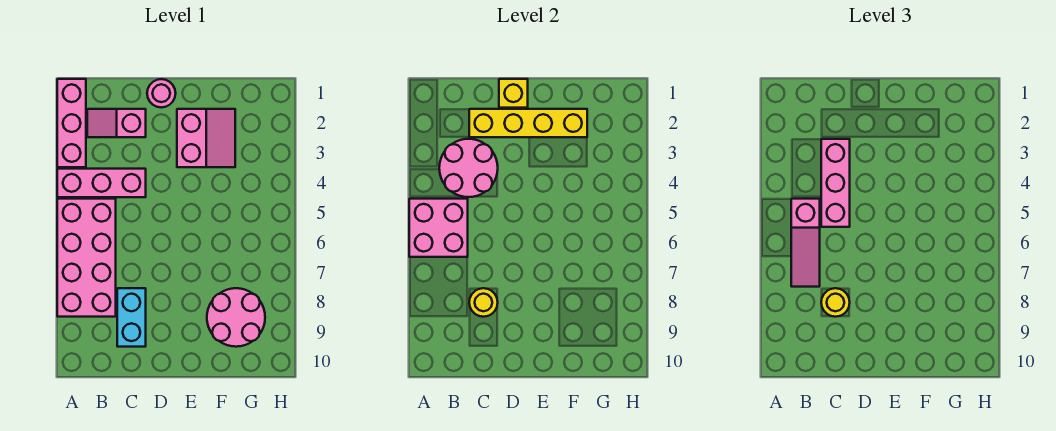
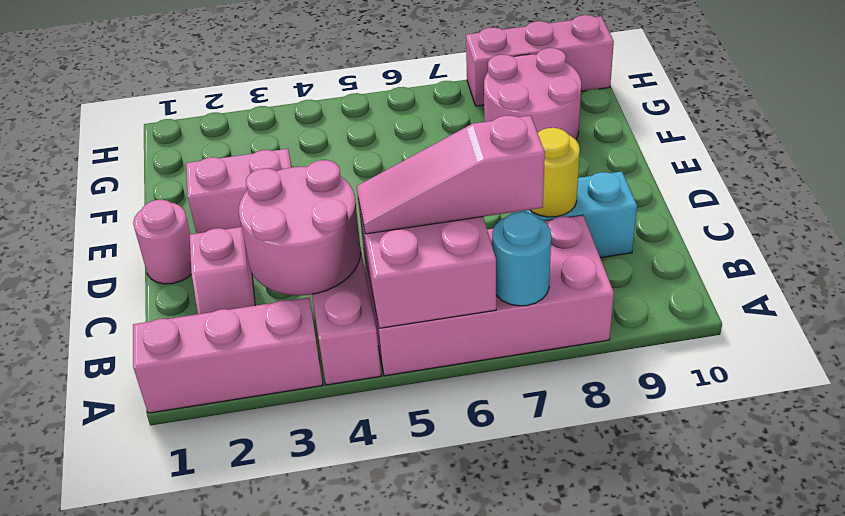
none -> cyan round brick A7 level 2
pink slope B5:B7 level 3 top 5 -> pink slope B5:B7 level 3 top 7
yellow brick C2:F2 level 2 -> none
pink brick C3:C5 level 3 -> pink brick H8:H10 level 1
yellow round brick C8 level 3 -> none
yellow brick D1 level 2 -> none

